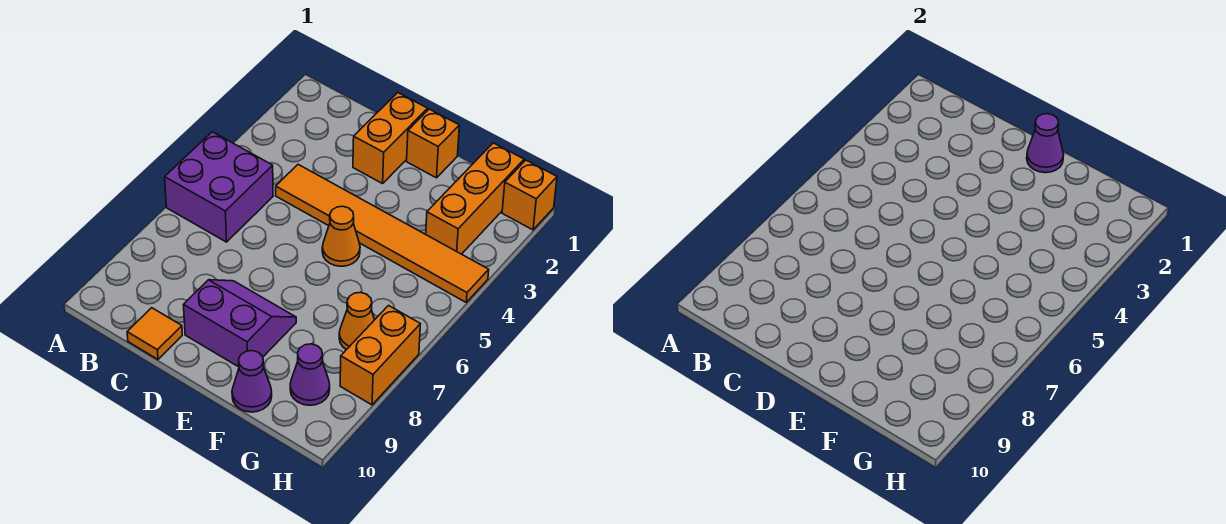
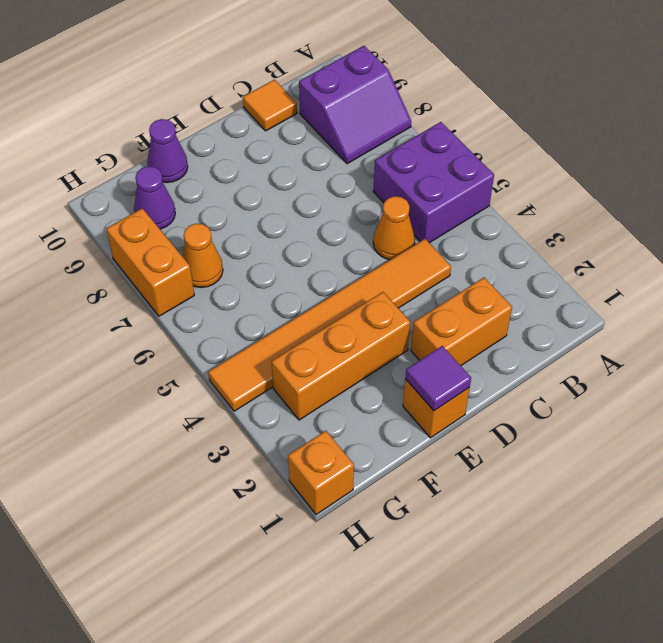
orange brick D1:D2 level 1 -> orange brick C2:D2 level 1
purple slope D8:E9 level 1 top 9 -> purple slope A8:B9 level 1 top 9
purple cone E1 level 2 -> purple tile E1 level 2
orange cone E5 level 1 -> orange cone C5 level 1
orange brick G1:G3 level 1 -> orange brick E3:G3 level 1

